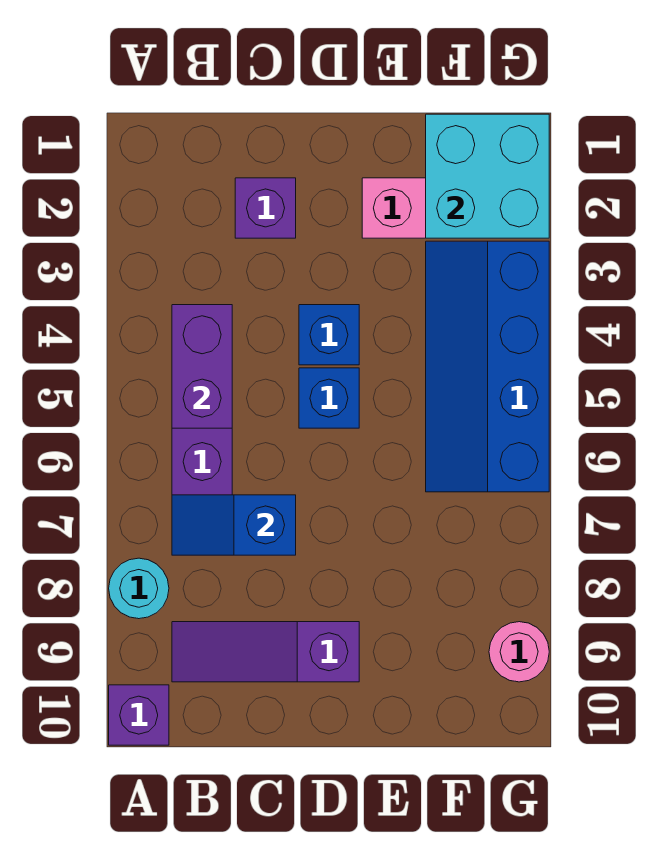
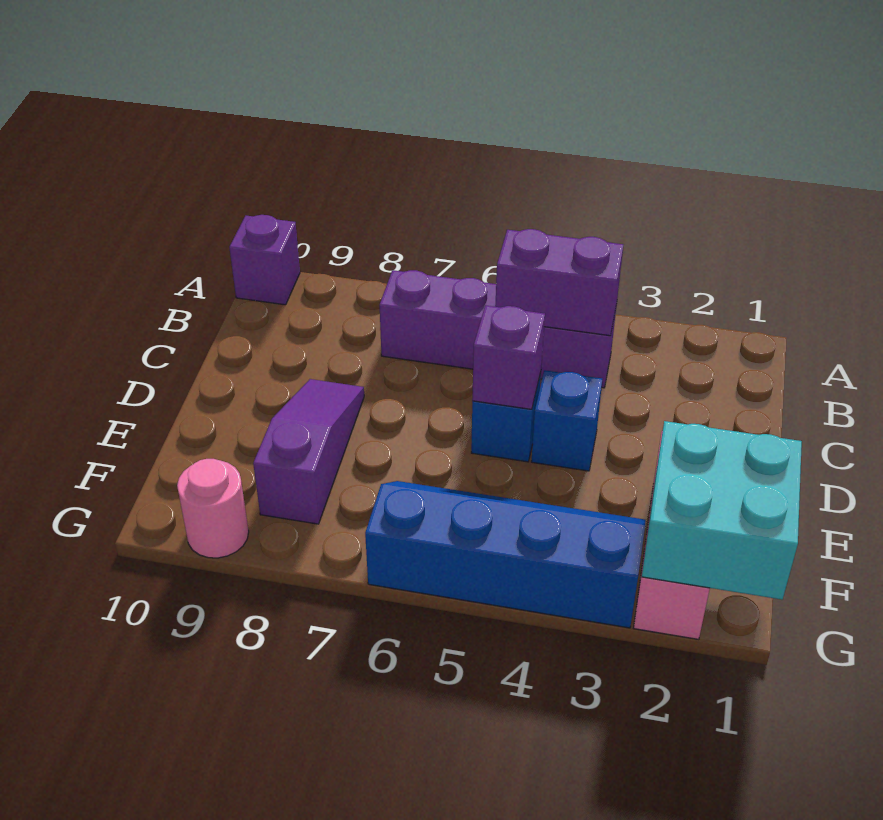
cyan round brick A8 level 1 -> none
blue slope B7:C7 level 2 top C -> none
purple slope B9:D9 level 1 top D -> purple slope D8:F8 level 1 top F
purple brick C2 level 1 -> purple brick D5 level 2

